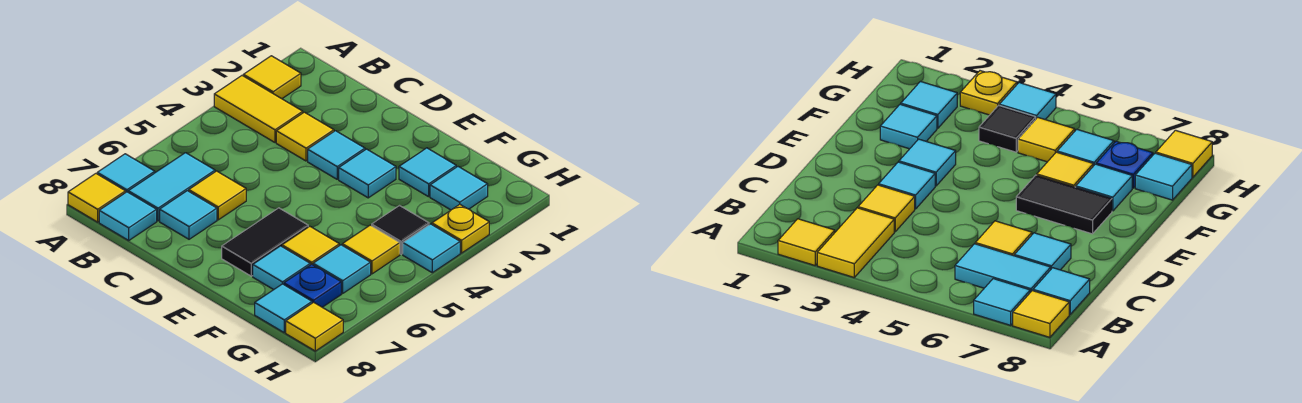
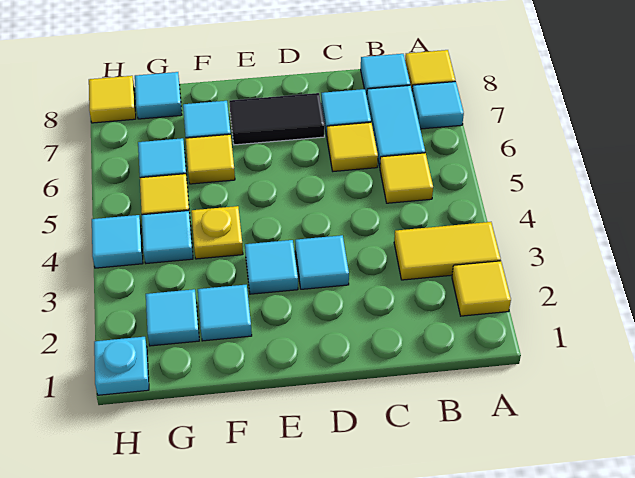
yellow tile C3 level 1 -> yellow tile B5 level 1
black tile E6:E7 level 1 -> black tile D7:E7 level 1
black tile G4 level 1 -> cyan tile G4 level 1
blue plate G7 level 1 -> none
none -> cyan plate H1 level 1
yellow plate H3 level 1 -> yellow plate F4 level 1

